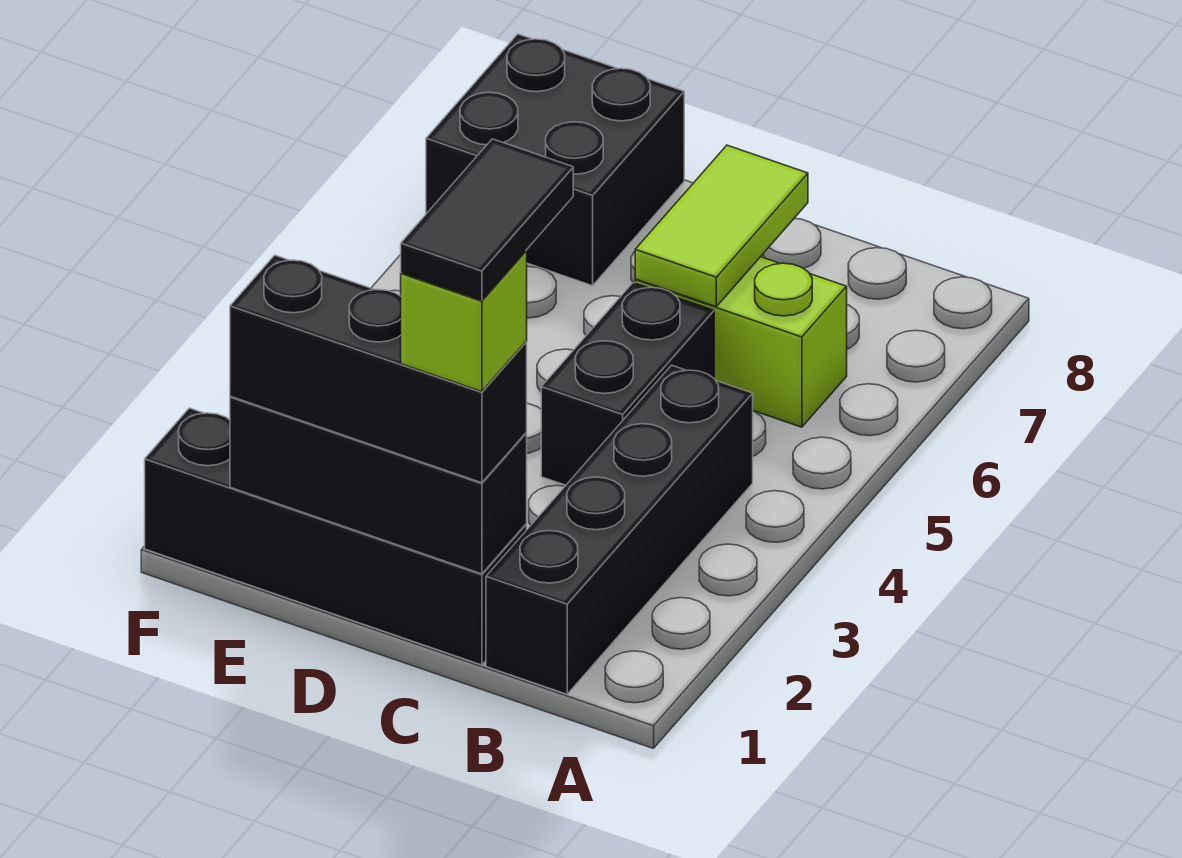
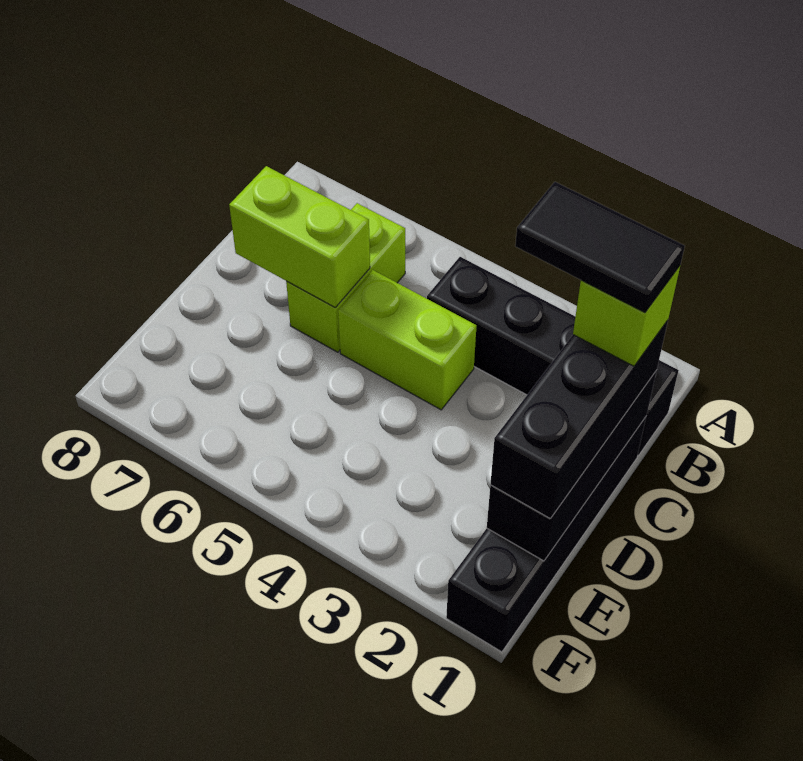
black brick C4:C5 level 1 -> lime brick C4:C5 level 1
lime tile C6:C7 level 2 -> lime brick C6:C7 level 2
black brick E7:F8 level 1 -> none

